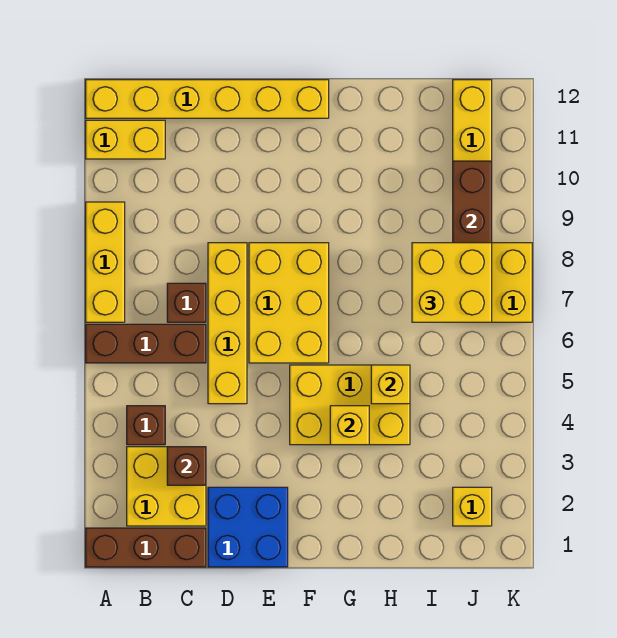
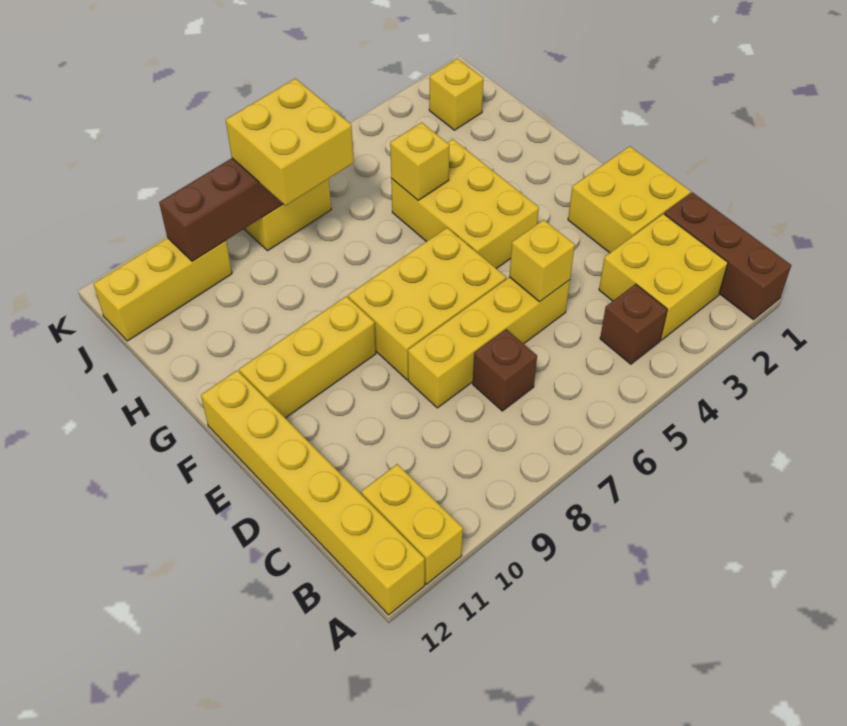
brown brick A6:C6 level 1 -> none
yellow brick A7:A9 level 1 -> yellow brick F9:F11 level 1
brown brick C3 level 2 -> none
blue brick D1:E2 level 1 -> yellow brick D1:E2 level 1
yellow brick G4 level 2 -> yellow brick D5 level 2

